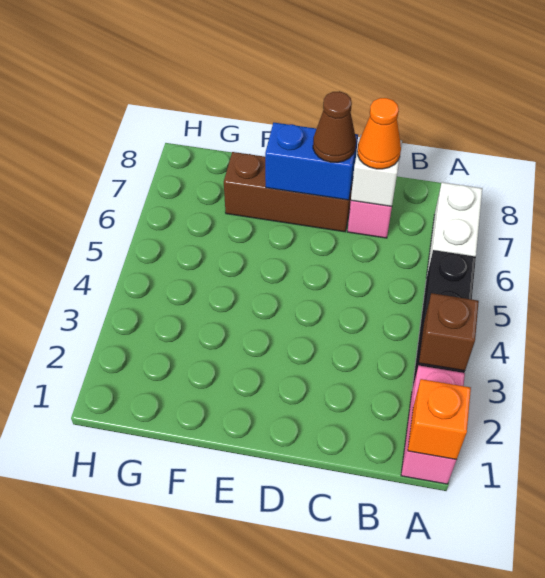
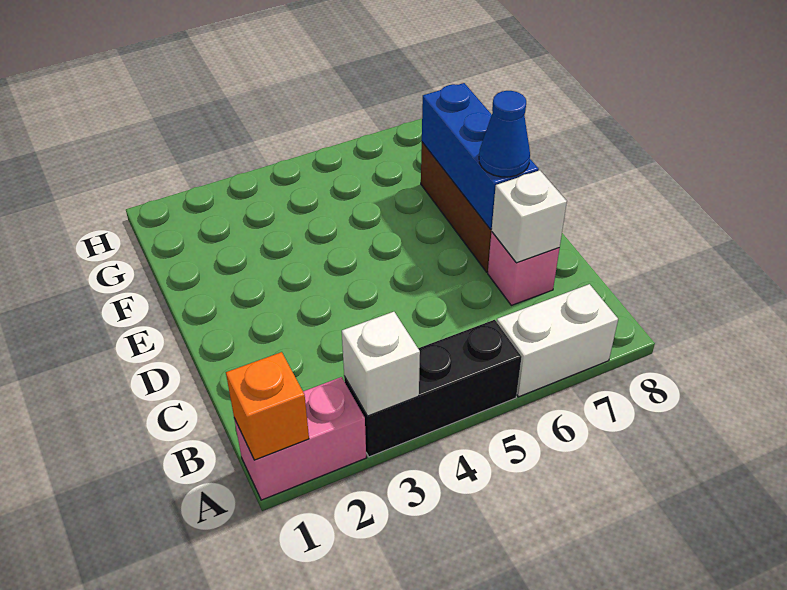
brown brick A3 level 2 -> white brick A3 level 2
orange cone C7 level 3 -> none
blue brick D7:E7 level 2 -> blue brick D7:F7 level 2
brown cone D7 level 3 -> blue cone D7 level 3

